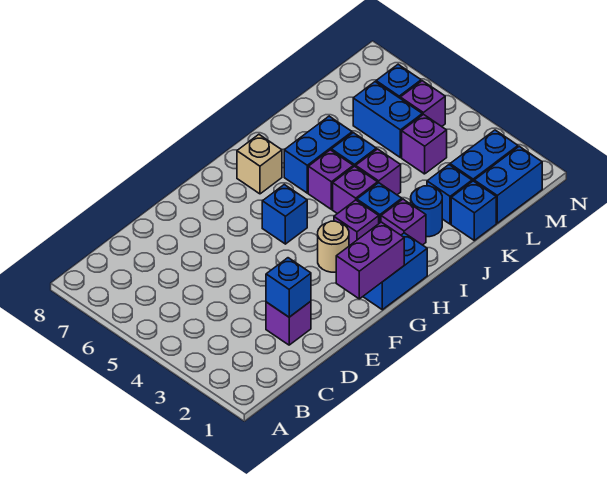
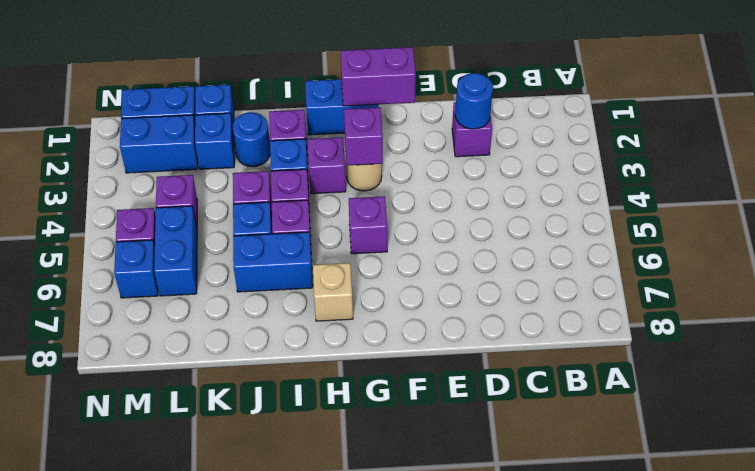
blue brick D2 level 2 -> blue round brick D2 level 2
none -> purple brick G3 level 2
blue brick G5 level 1 -> purple brick G5 level 1

